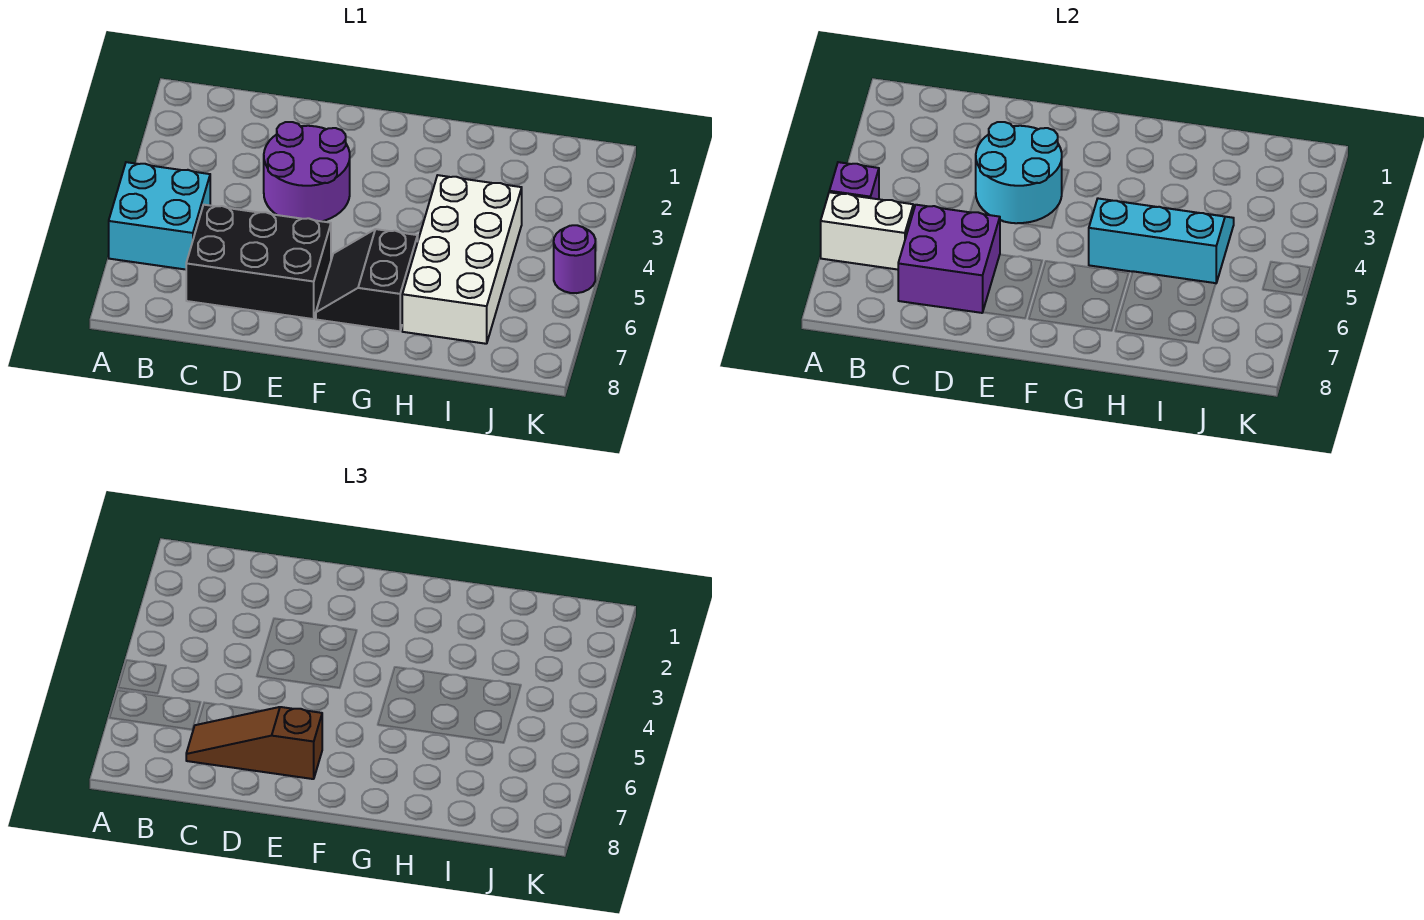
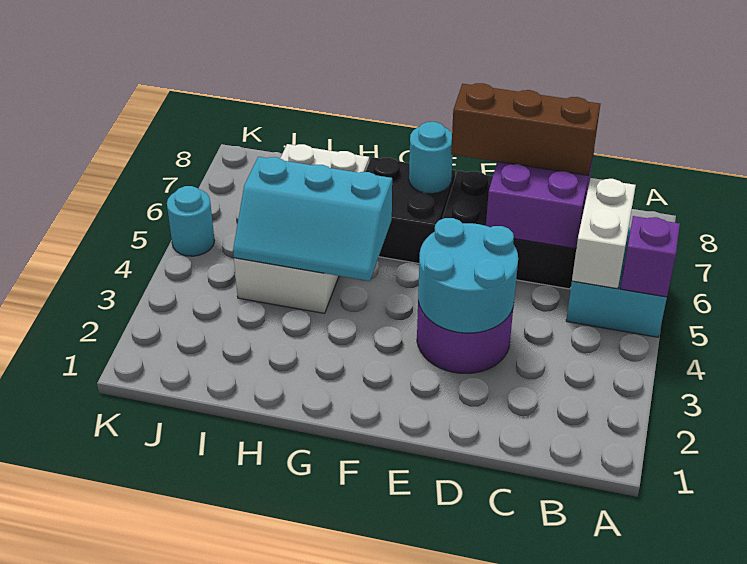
white brick A6:B6 level 2 -> white brick B5:B6 level 2
brown slope C7:E7 level 3 top E -> brown brick C7:E7 level 3
black slope F6:G7 level 1 top G -> black brick F6:G7 level 1
none -> cyan round brick F7 level 2
purple round brick K5 level 1 -> cyan round brick K5 level 1

